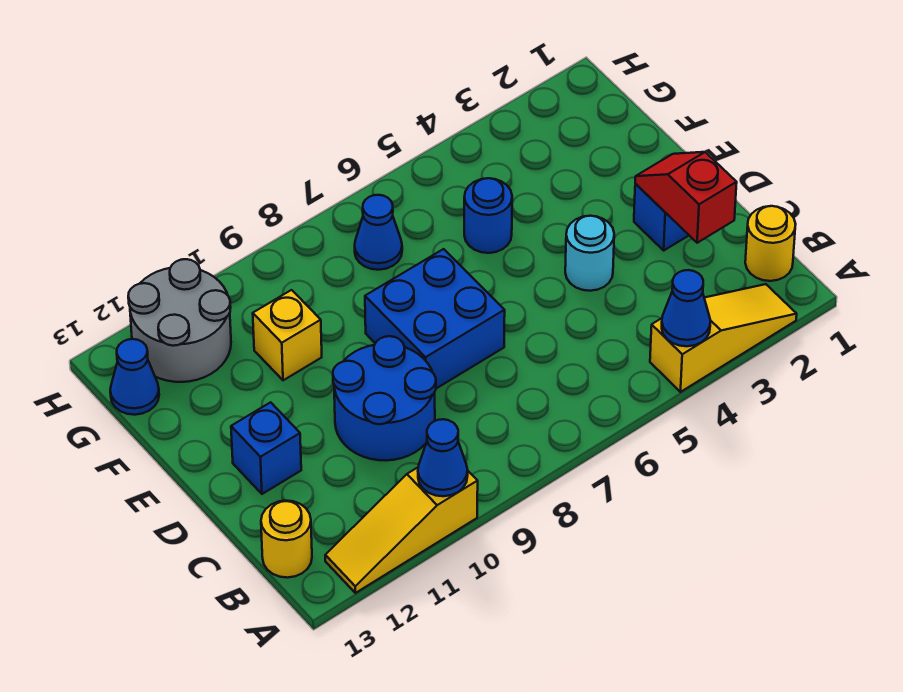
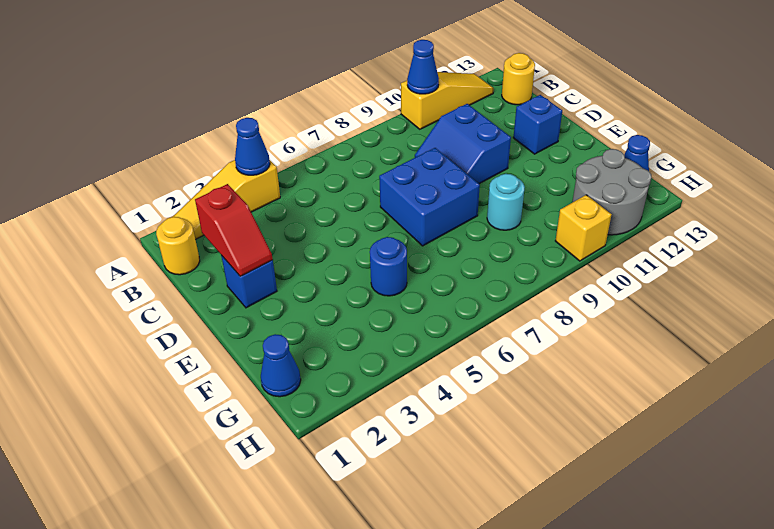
blue round brick C9:D10 level 1 -> blue slope C9:D10 level 1 top 10
cyan round brick D4 level 1 -> cyan round brick F9 level 1
yellow brick F10 level 1 -> yellow brick H10 level 1
blue cone G7 level 1 -> blue cone G1 level 1

